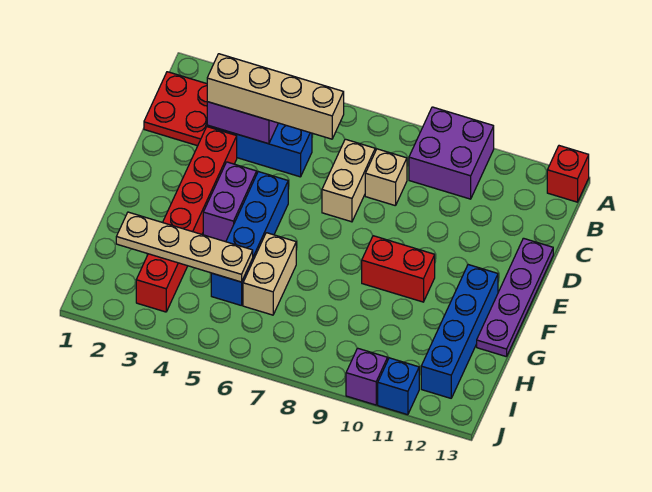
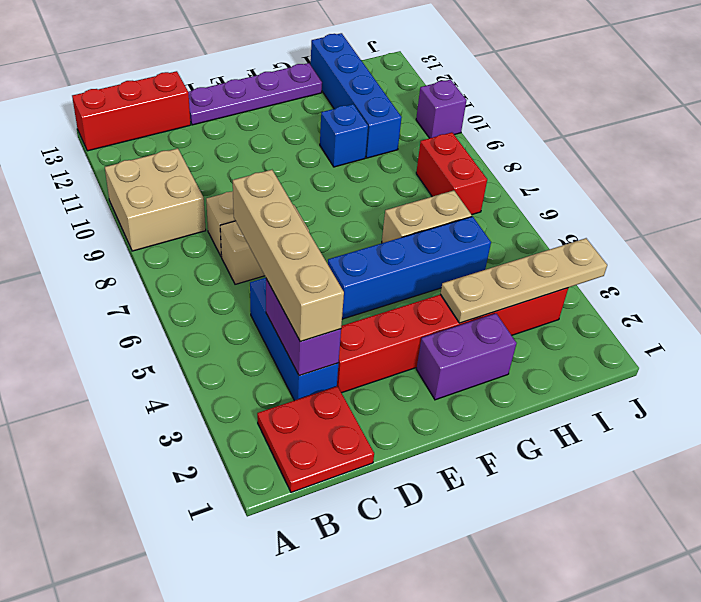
purple brick A9:B10 level 1 -> tan brick A9:B10 level 1
red brick A13 level 1 -> red brick A13:C13 level 1
purple brick E4:F4 level 1 -> purple brick F2:G2 level 1
red brick F9:F10 level 1 -> red brick I7:I8 level 1
blue brick F12:I12 level 1 -> blue brick H10:H13 level 1
tan plate H2:H5 level 2 -> tan plate G3:J3 level 2
blue brick J11 level 1 -> blue brick G10 level 1

